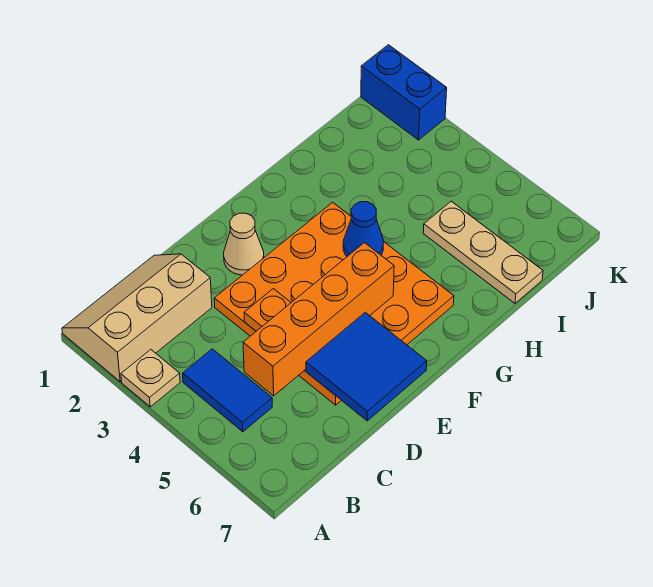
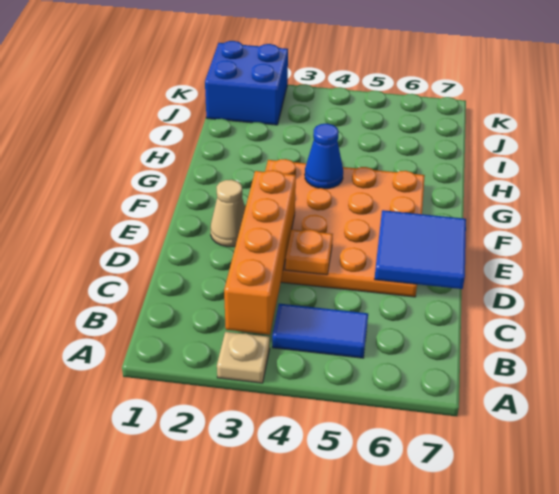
tan slope A1:C2 level 1 top 2 -> none
orange brick C5:F5 level 2 -> orange brick B3:E3 level 2
tan plate I5:I7 level 1 -> none
blue brick K1:K2 level 1 -> blue brick J1:K2 level 1

